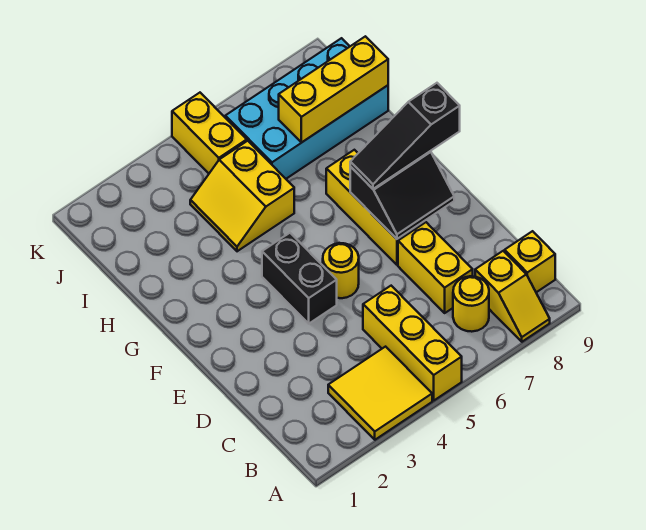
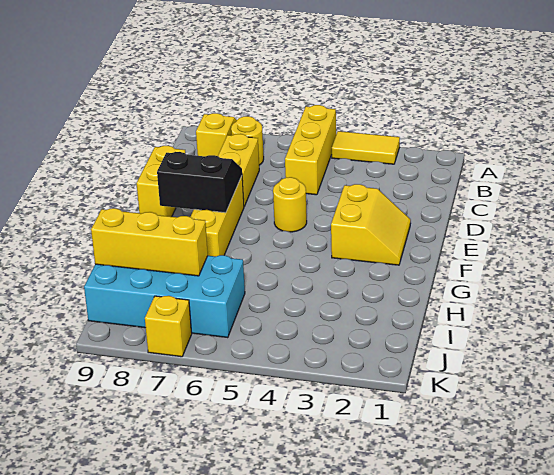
yellow tile A3:B4 level 1 -> yellow tile A3:A4 level 1
yellow brick B9 level 1 -> yellow brick K7 level 1
black brick E4:F4 level 1 -> none
black slope F7:F9 level 3 top 9 -> none
yellow slope H4:I5 level 1 top 5 -> yellow slope E2:F3 level 1 top 3
yellow brick J5:K5 level 1 -> yellow brick D9:E9 level 1

